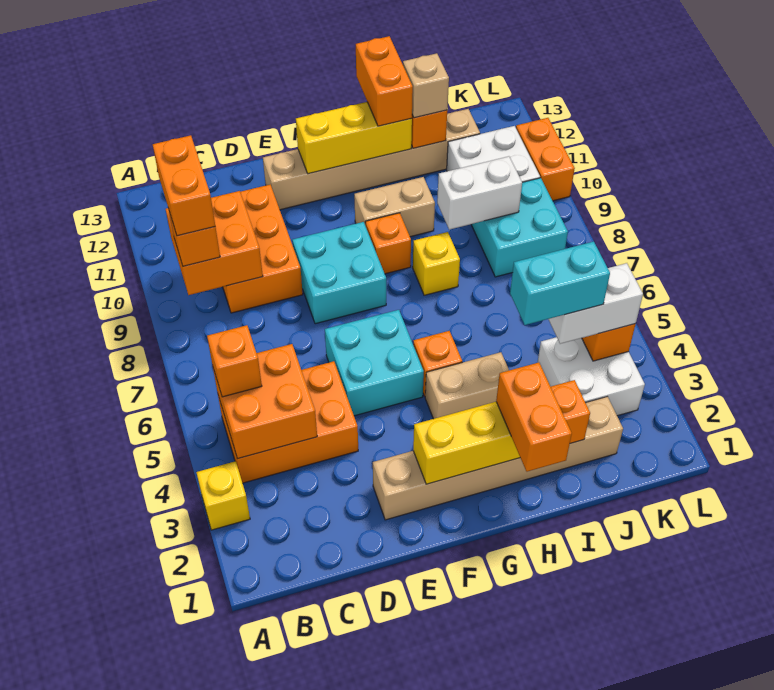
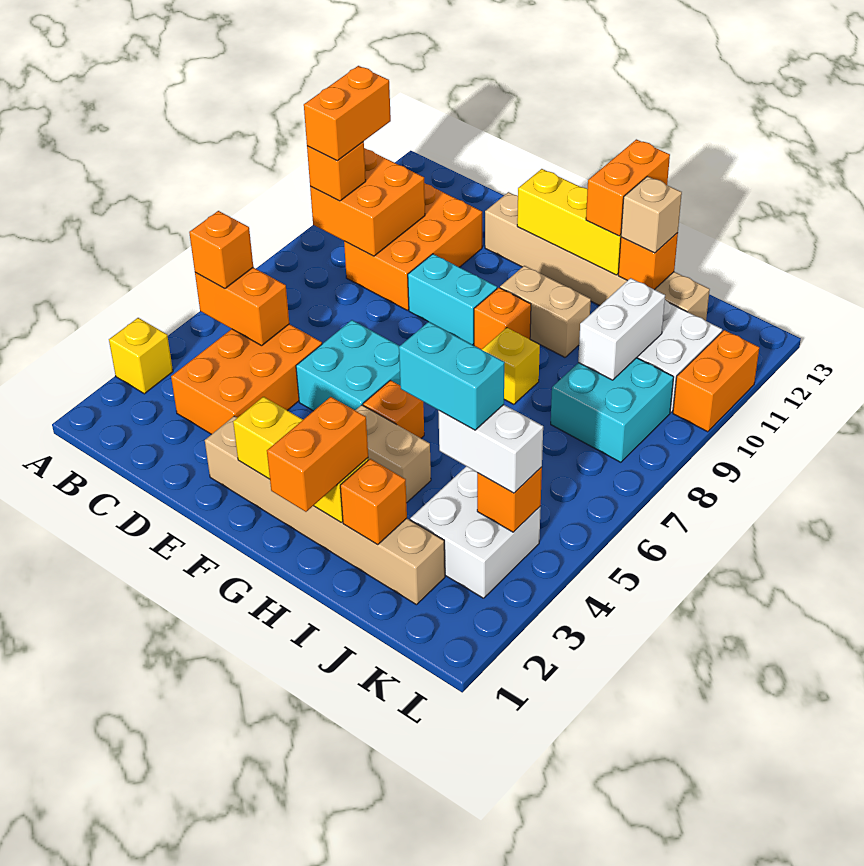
orange brick B4:D5 level 1 -> orange brick C3:D5 level 1
orange brick B4:C5 level 2 -> orange brick B5:C5 level 2
cyan brick E8:F9 level 1 -> cyan brick E9:F9 level 1
white brick I9:J9 level 2 -> white brick J9:J10 level 2

